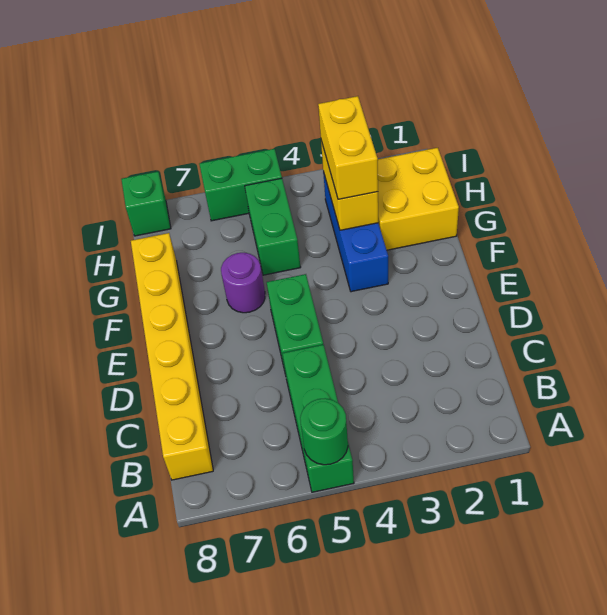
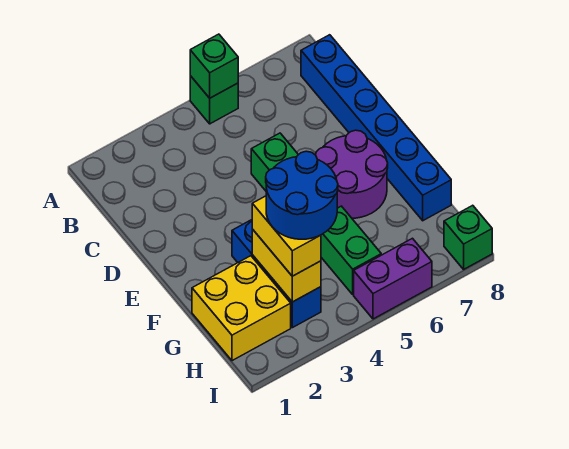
green brick A5:C5 level 1 -> green brick A5 level 1
green round brick A5 level 2 -> green brick A5 level 2
yellow brick B8:G8 level 1 -> blue brick B8:G8 level 1
purple round brick F6 level 1 -> purple round brick E6:F7 level 1
none -> blue round brick G3:H4 level 4
green brick I5:I6 level 1 -> purple brick I5:I6 level 1

